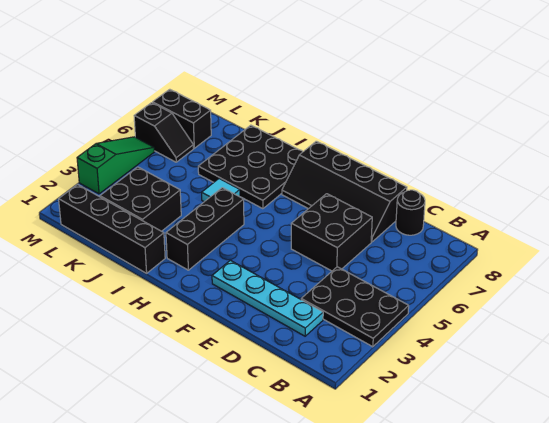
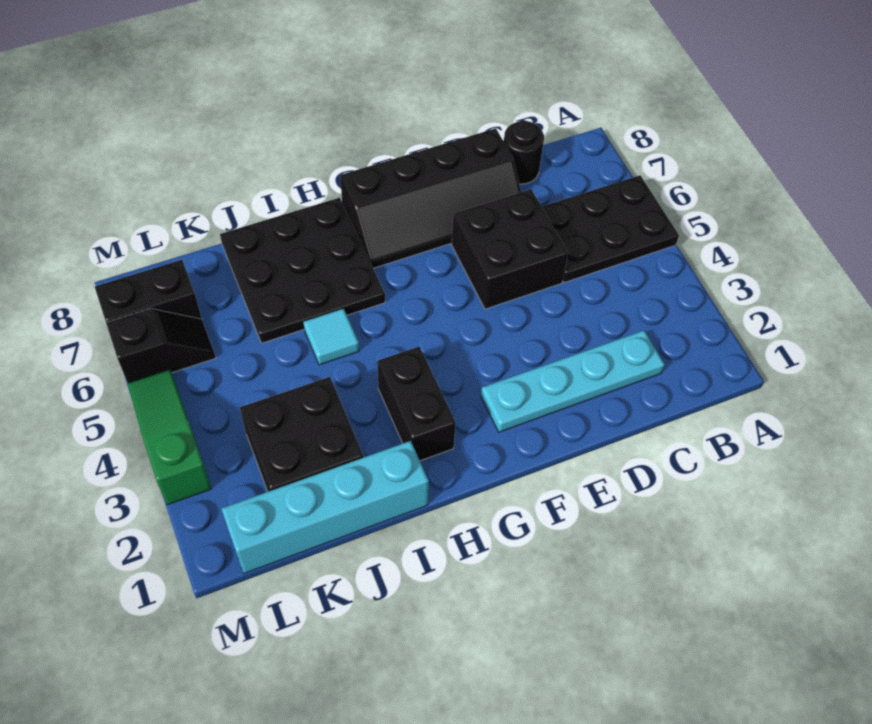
black plate A3:C4 level 1 -> black plate A5:C6 level 1
black brick H2:H4 level 1 -> black brick H2:H3 level 1
black brick I1:L1 level 1 -> cyan brick I1:L1 level 1

